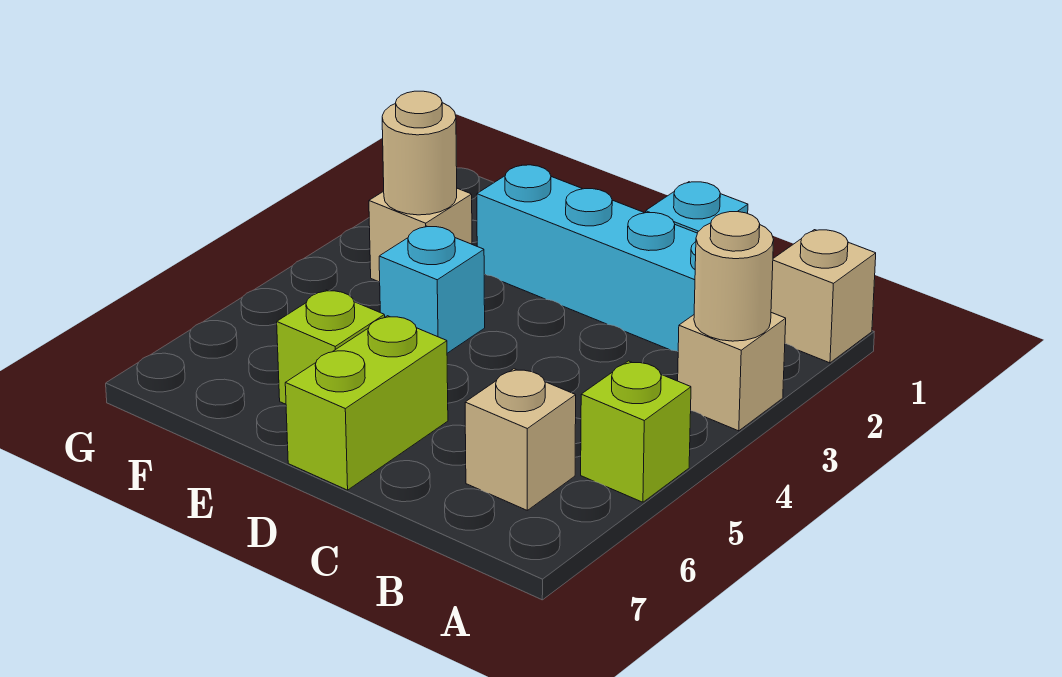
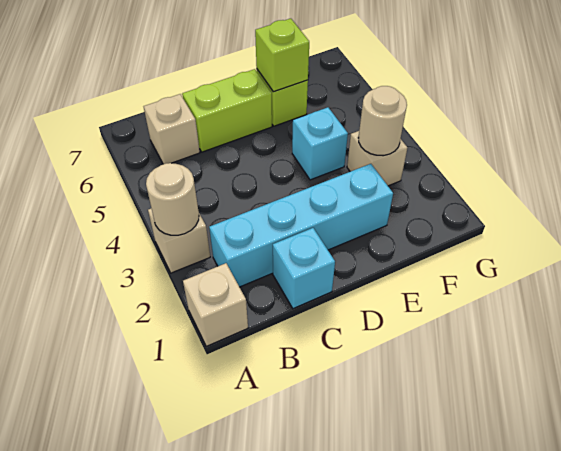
lime brick A5 level 1 -> lime brick E6 level 2
lime brick D6:D7 level 1 -> lime brick C6:D6 level 1

